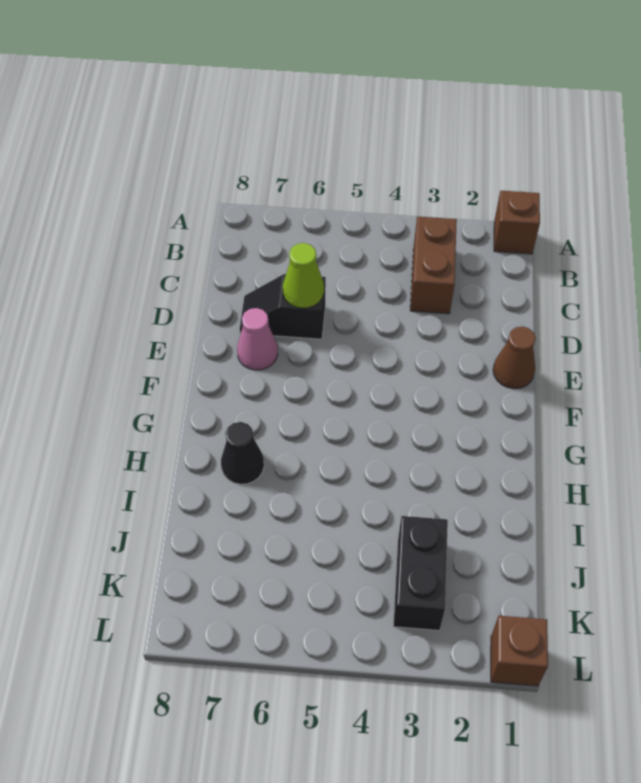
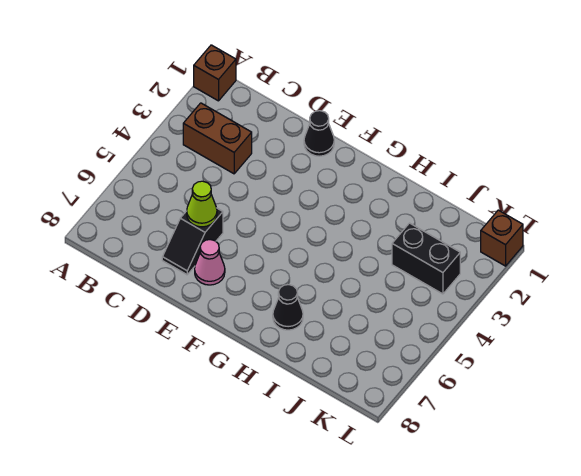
brown cone E1 level 1 -> black cone E1 level 1

